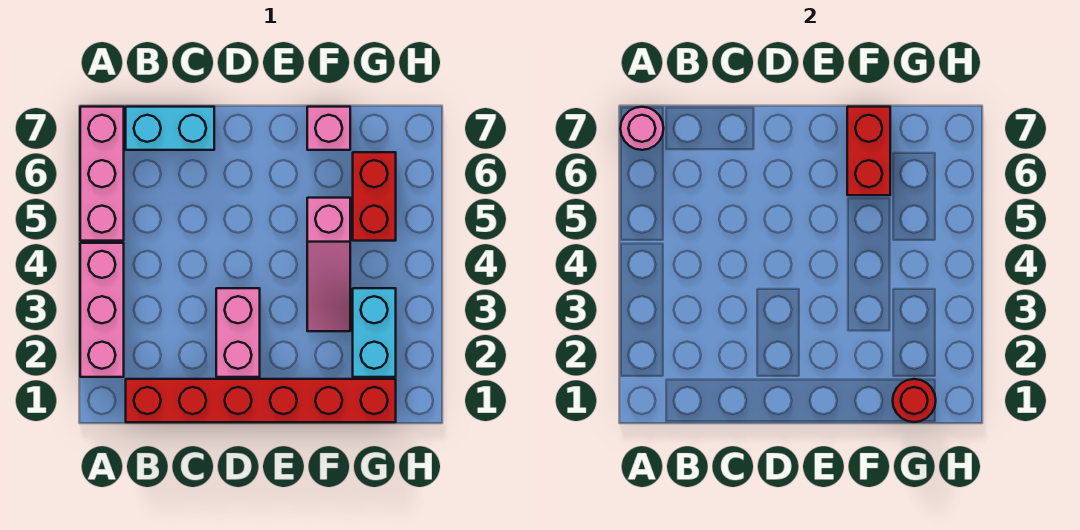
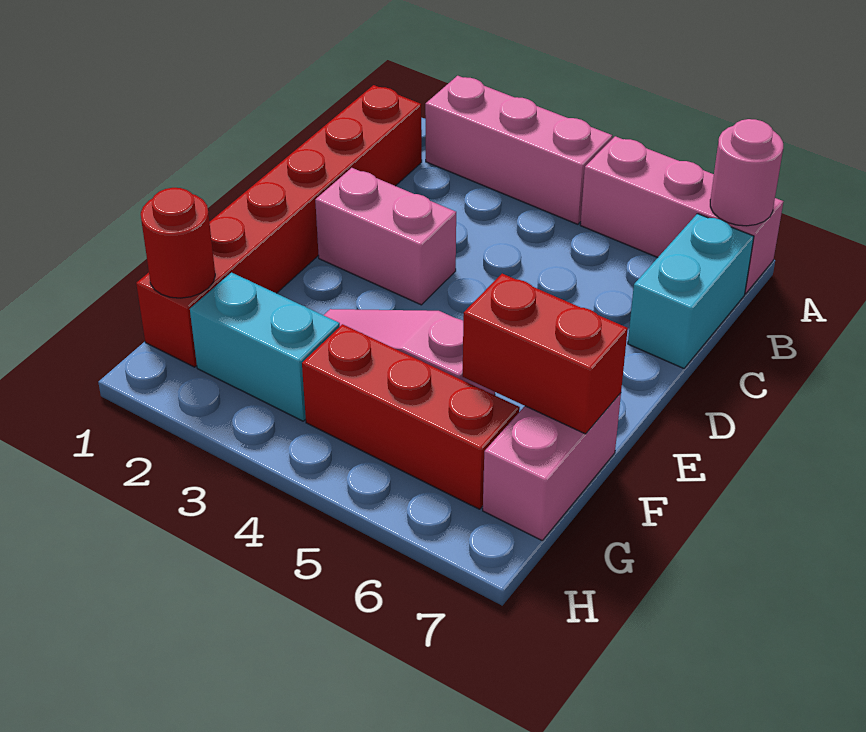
pink brick F7 level 1 -> pink brick F7:G7 level 1
red brick G5:G6 level 1 -> red brick G4:G6 level 1

